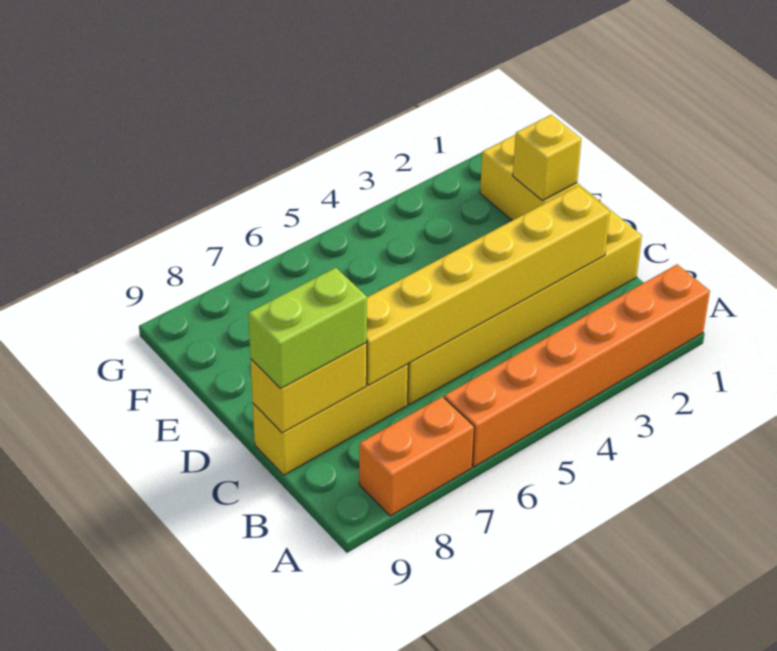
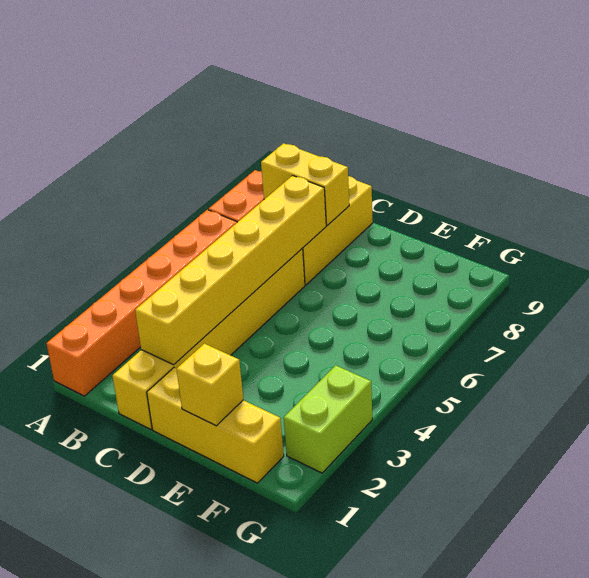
yellow brick C8:C9 level 2 -> yellow brick B8:C8 level 2
lime brick C8:C9 level 3 -> lime brick G2:G3 level 1

